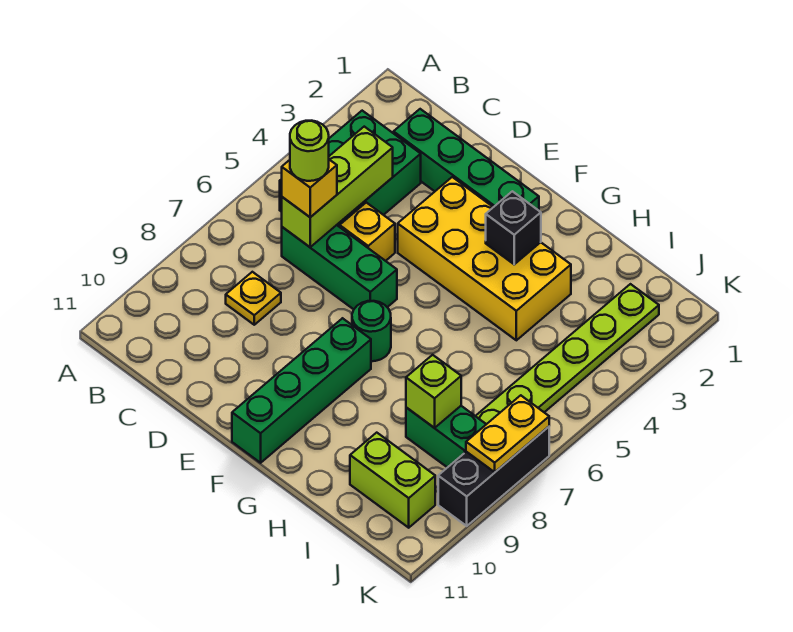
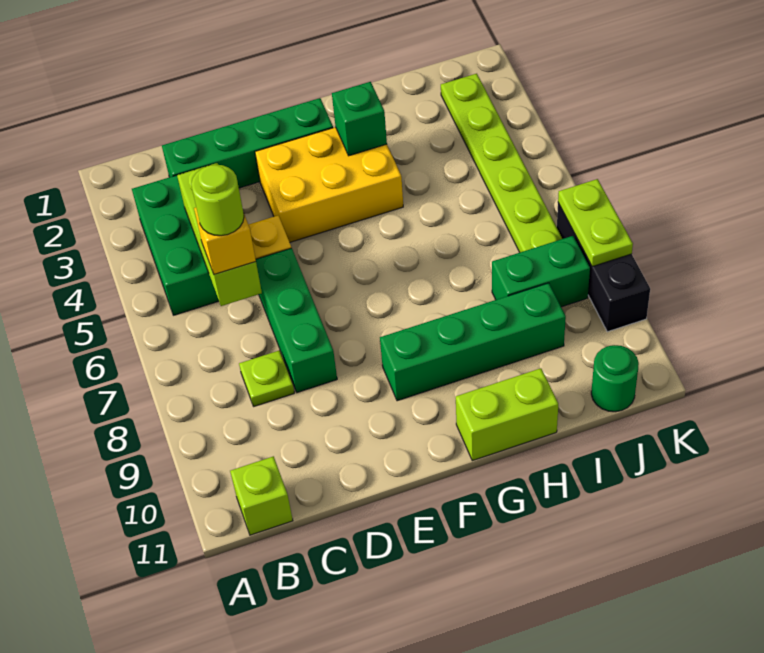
green brick C6:E6 level 1 -> green brick D6:D8 level 1
yellow plate C8 level 1 -> lime plate C8 level 1
yellow brick E3:H4 level 1 -> yellow brick E3:G4 level 1
green round brick F7 level 1 -> green round brick J11 level 1
green brick F8:F11 level 1 -> green brick F9:I9 level 1
black brick G3 level 2 -> green brick G3 level 2
lime brick I8 level 2 -> lime brick B11 level 1
lime brick I10:J10 level 1 -> lime brick G11:H11 level 1
yellow plate K7:K8 level 2 -> lime plate K7:K8 level 2

